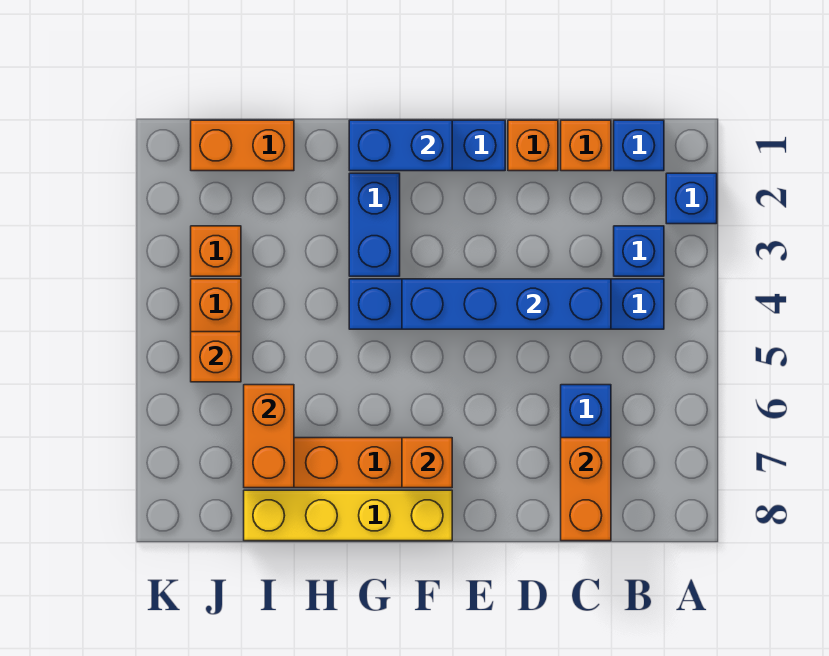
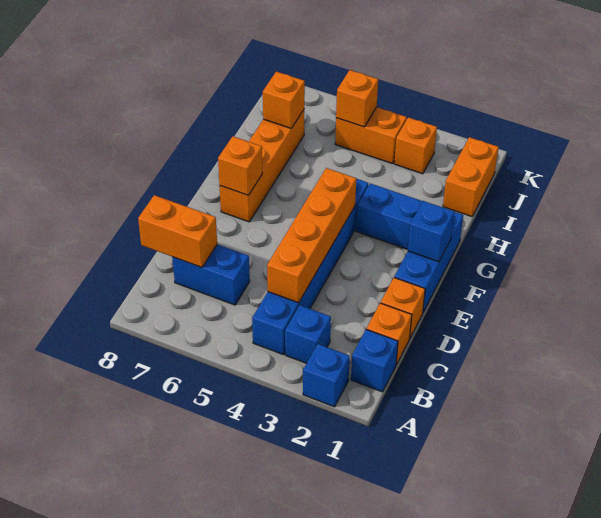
blue brick C4:F4 level 2 -> orange brick C4:F4 level 2
blue brick F1:G1 level 2 -> blue brick F1 level 2
yellow brick F8:I8 level 1 -> none
orange brick I6:I7 level 2 -> orange brick I7 level 2

